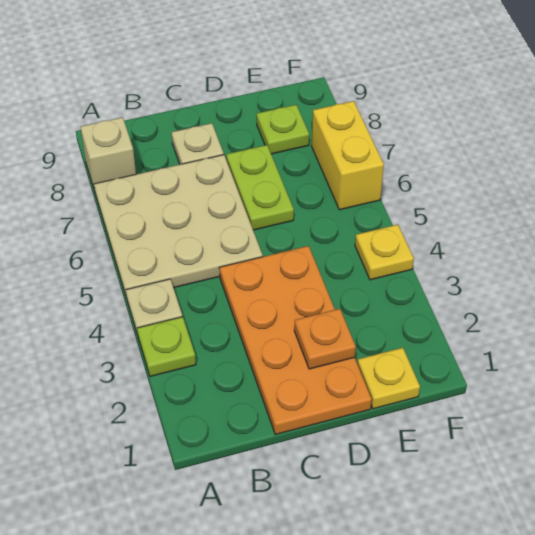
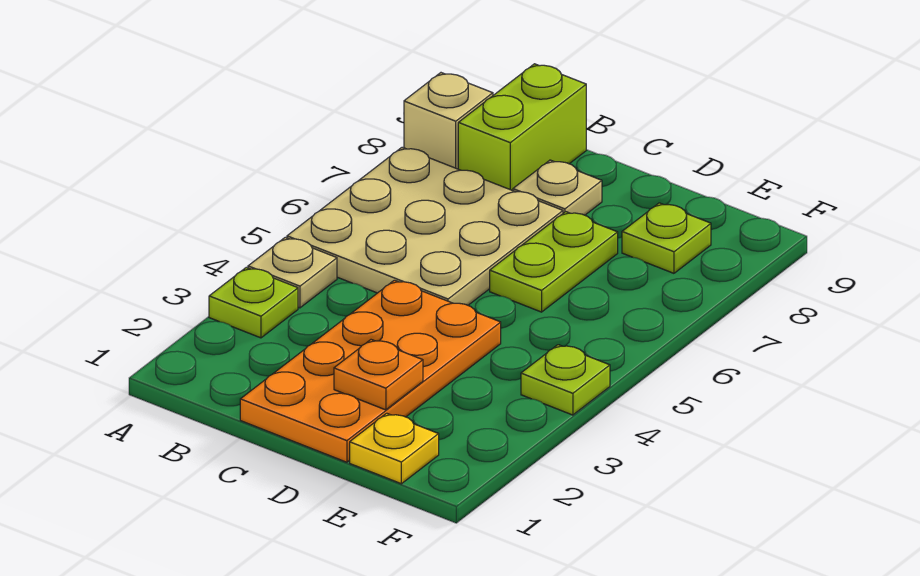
none -> lime brick B8:B9 level 1
yellow plate F4 level 1 -> lime plate F4 level 1
yellow brick F6:F7 level 1 -> none

